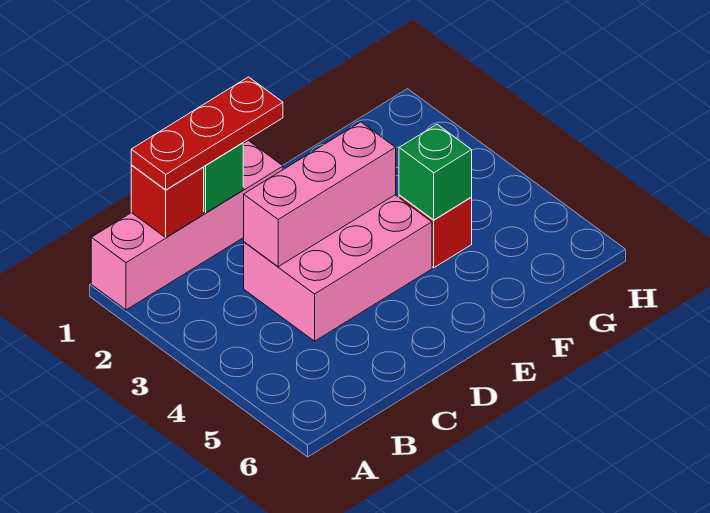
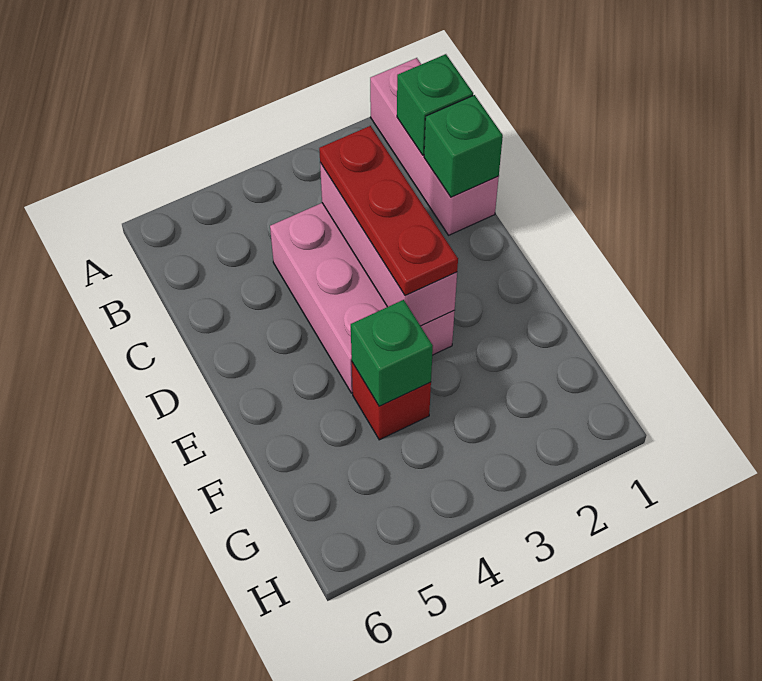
pink brick A1:D1 level 1 -> pink brick A1:C1 level 1
red brick B1 level 2 -> green brick B1 level 2
red plate B1:D1 level 3 -> red plate C3:E3 level 3

